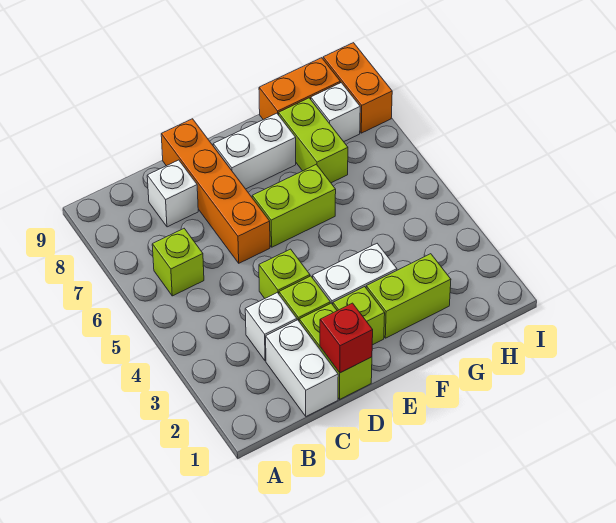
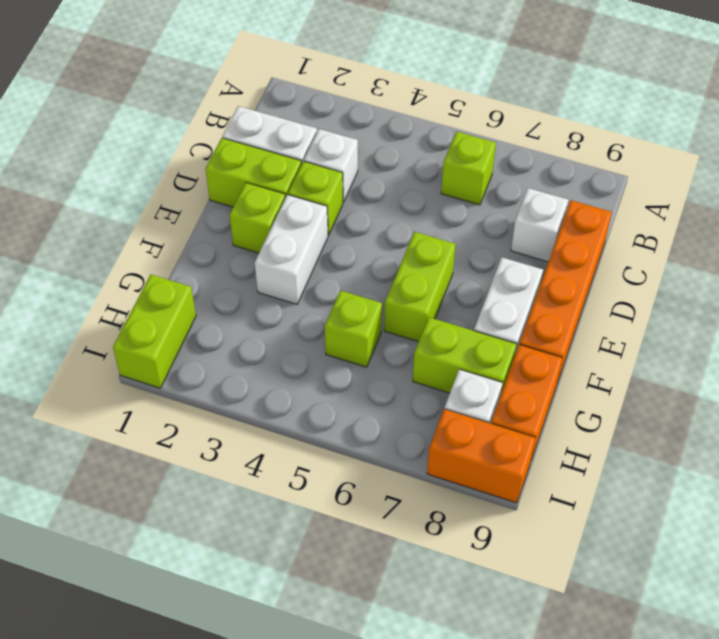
red brick D1 level 2 -> none
lime brick D4 level 1 -> lime brick G5 level 1
orange brick D6:D9 level 1 -> orange brick C9:F9 level 1
lime brick F2:G2 level 1 -> lime brick H1:I1 level 1

